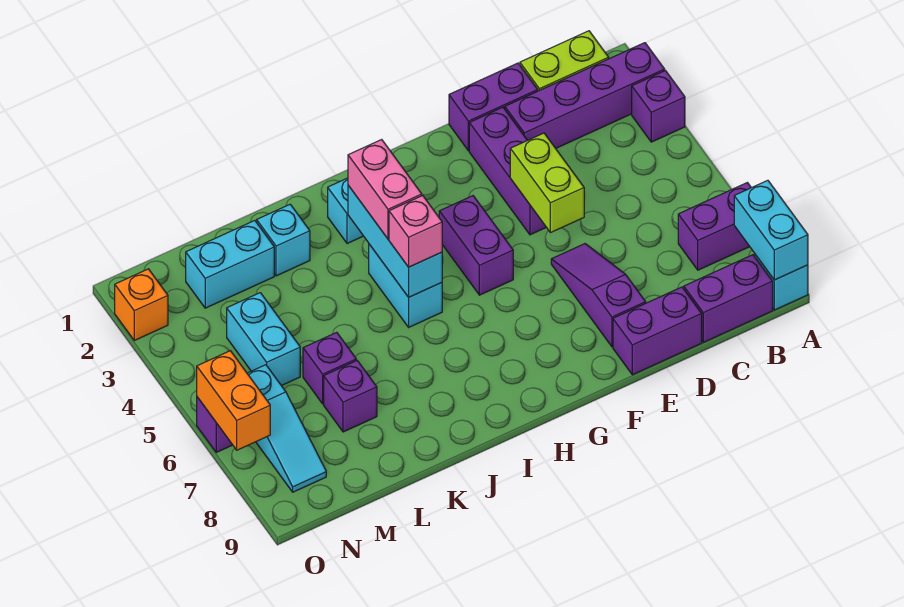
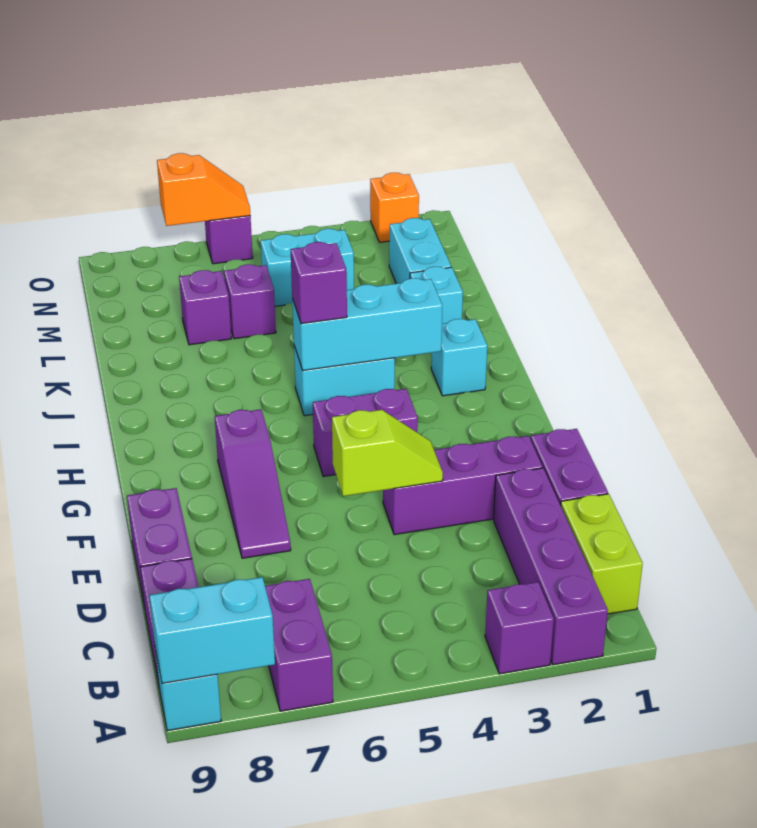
lime brick E4:E5 level 2 -> lime slope E4:E5 level 2 top 5
purple slope E6:E8 level 1 top 8 -> purple slope E7:G7 level 1 top G
pink brick I3:I4 level 3 -> none
pink brick I5 level 3 -> purple brick I5 level 3
cyan slope N6:N8 level 1 top 6 -> none
orange brick O6:O7 level 2 -> orange slope O6:O7 level 2 top 7

